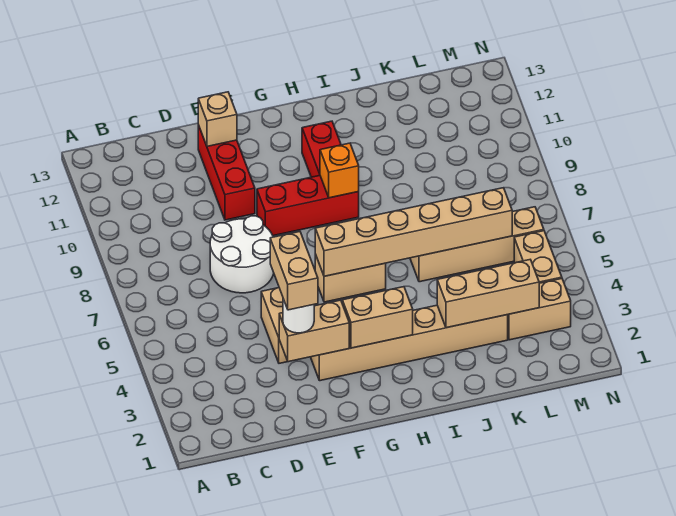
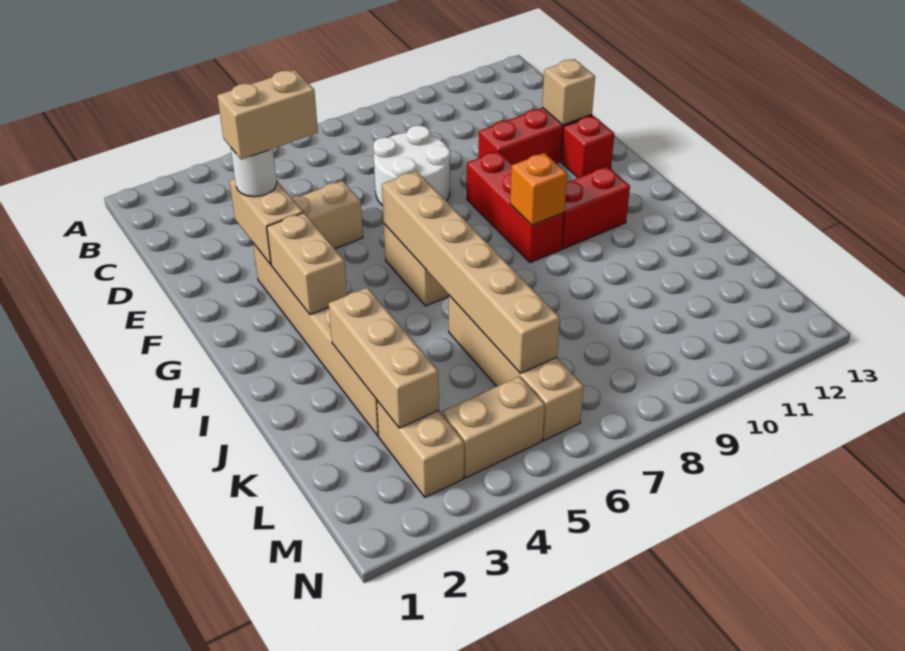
none -> red brick F12 level 1

